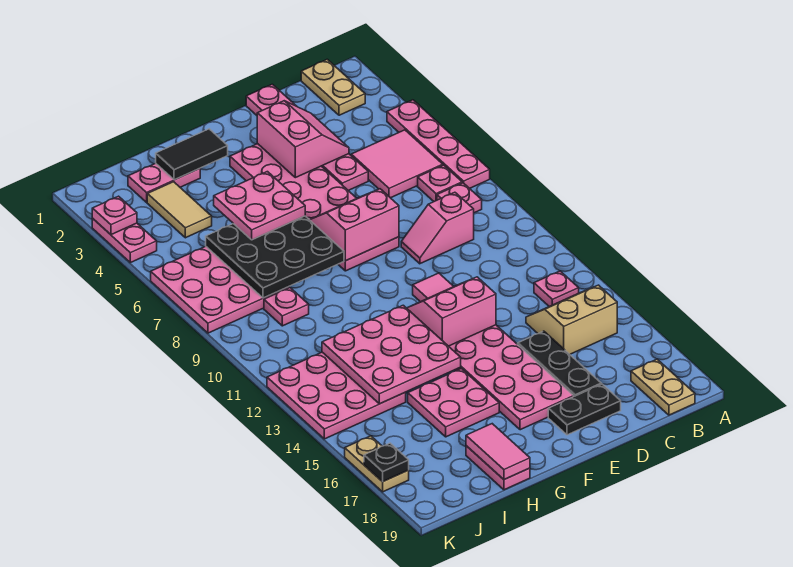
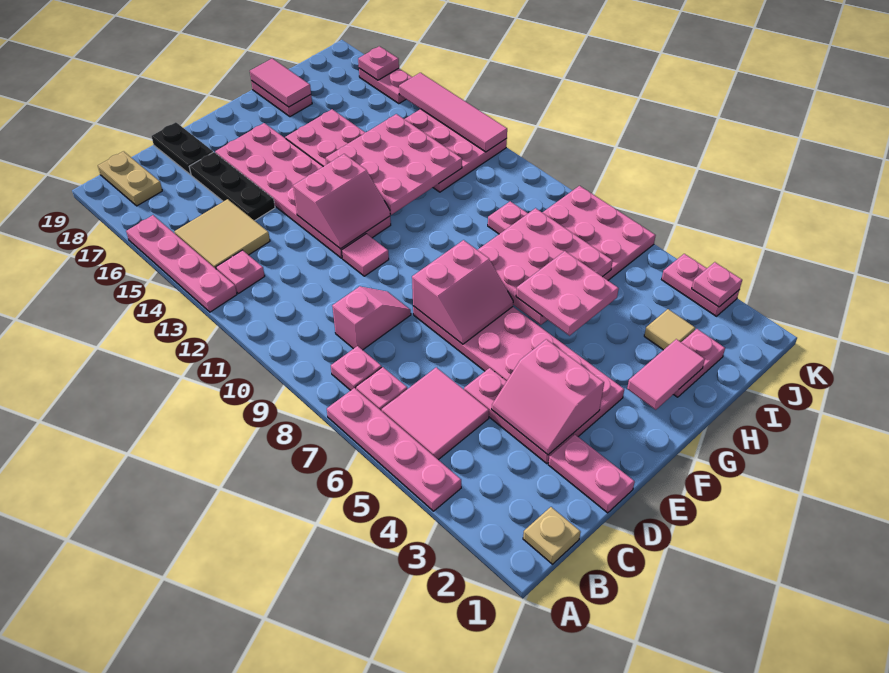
none -> pink plate A13:A16 level 1
tan plate B1:B2 level 1 -> tan plate B1 level 1
tan slope B14:C15 level 1 top 15 -> tan tile B14:C15 level 1
black plate D18:E18 level 1 -> black plate D18:D19 level 1
black tile G2:H2 level 2 -> pink tile G2:H2 level 2
black plate G6:I8 level 2 -> pink plate G6:I8 level 2
tan tile I3:I4 level 1 -> tan tile I3 level 1
none -> pink tile K12:K15 level 2
tan plate K16:K17 level 1 -> pink plate K16:K17 level 1
black plate K17 level 2 -> pink plate K17 level 2

